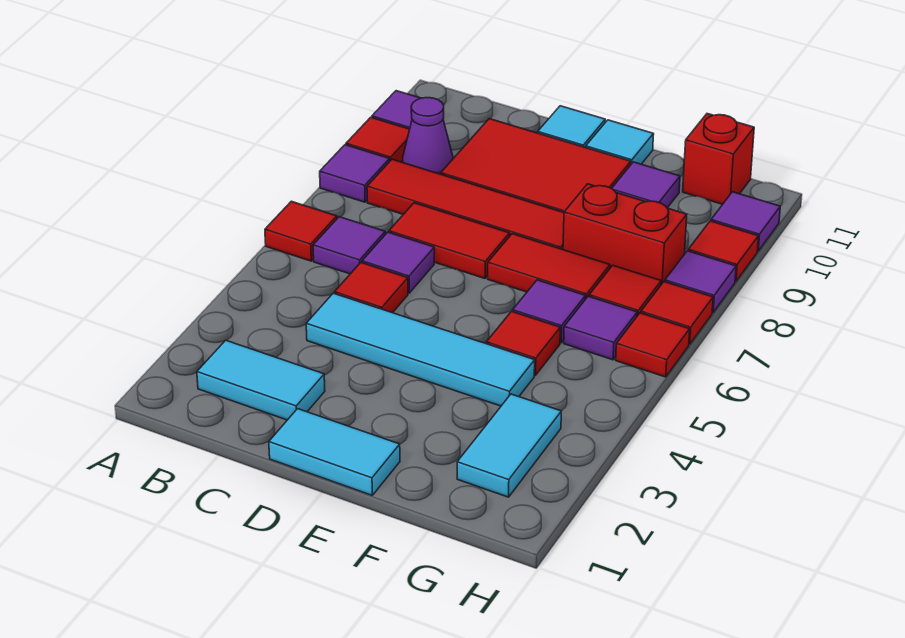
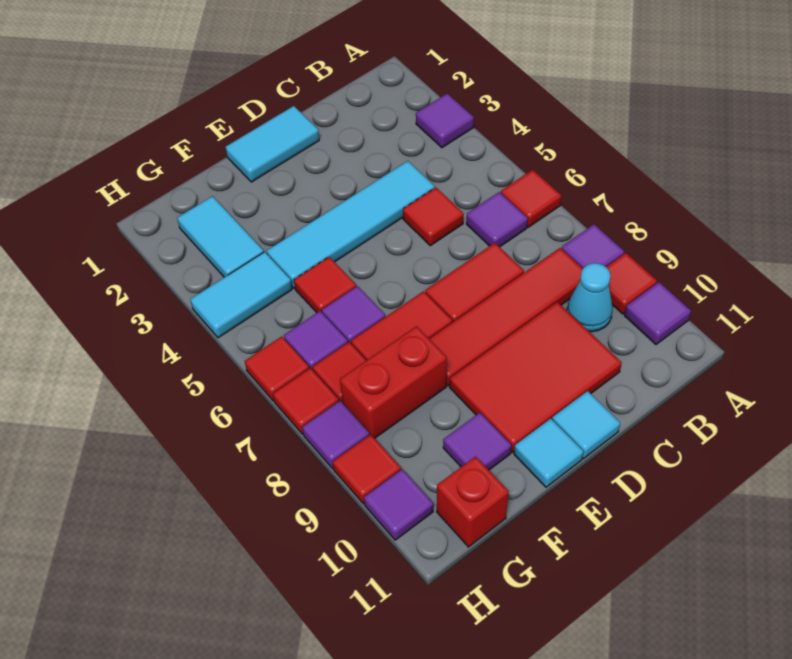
cyan tile B2:C2 level 1 -> cyan tile G4:H4 level 1
purple cone B9 level 1 -> cyan cone B9 level 1
purple tile C6 level 1 -> purple tile A3 level 1

